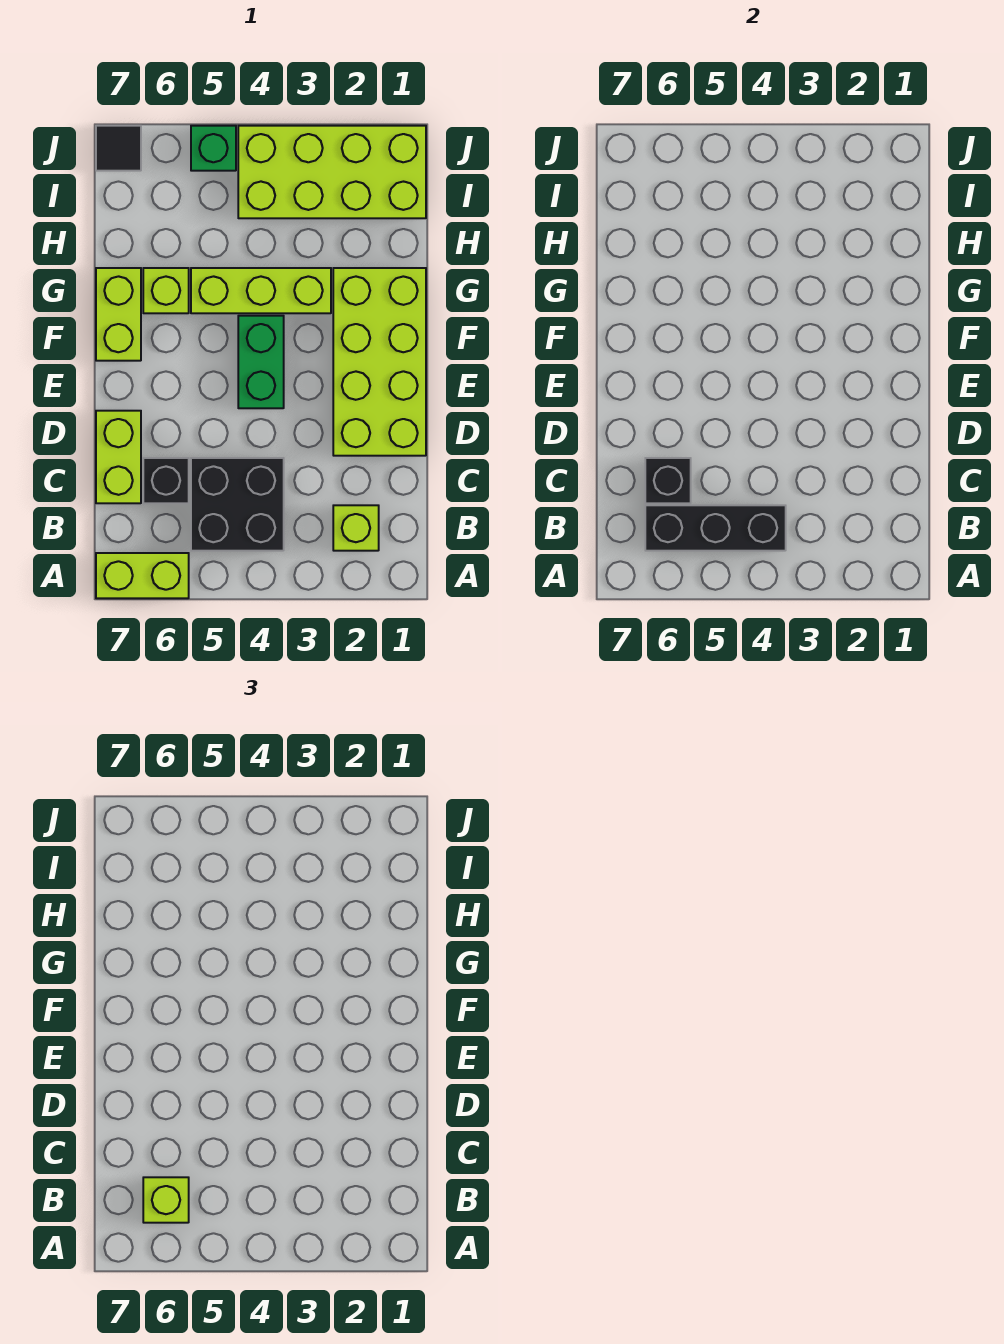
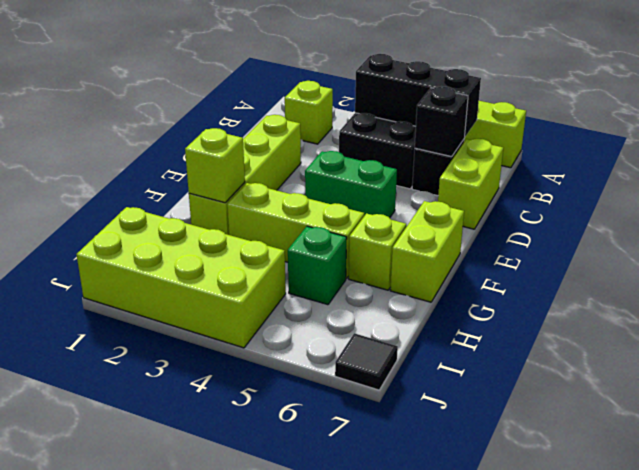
lime brick B6 level 3 -> lime brick G2 level 2
lime brick D1:G2 level 1 -> lime brick D2:G2 level 1
green brick E4:F4 level 1 -> green brick E4:E5 level 1
green brick J5 level 1 -> green brick H5 level 1

